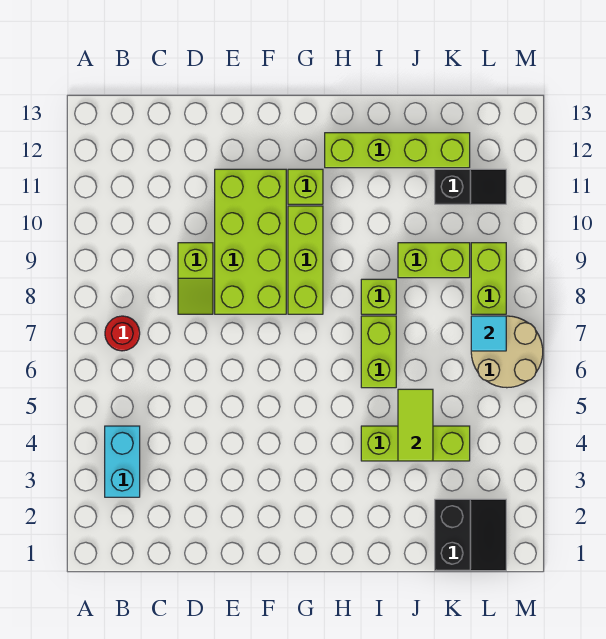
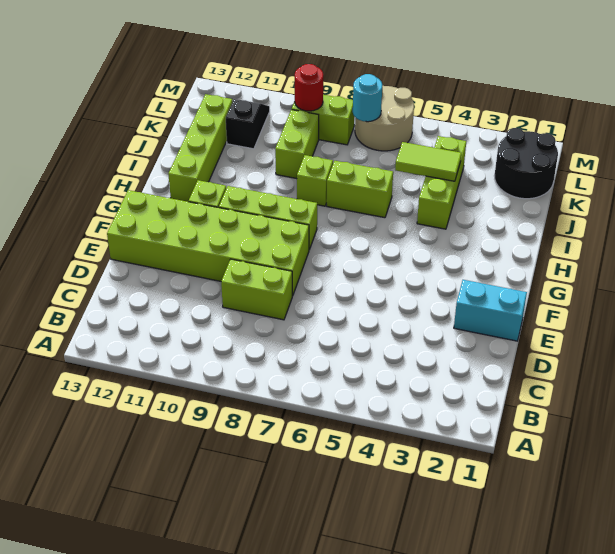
cyan brick B3:B4 level 1 -> cyan brick E1:E2 level 1
red round brick B7 level 1 -> red round brick L9 level 2
lime slope D8:D9 level 1 top 9 -> lime brick D8:D9 level 1
lime brick E8:F11 level 1 -> lime brick E8:F13 level 1
black slope K1:L2 level 1 top K -> black round brick K1:L2 level 1
cyan tile L7 level 2 -> cyan round brick L7 level 2

